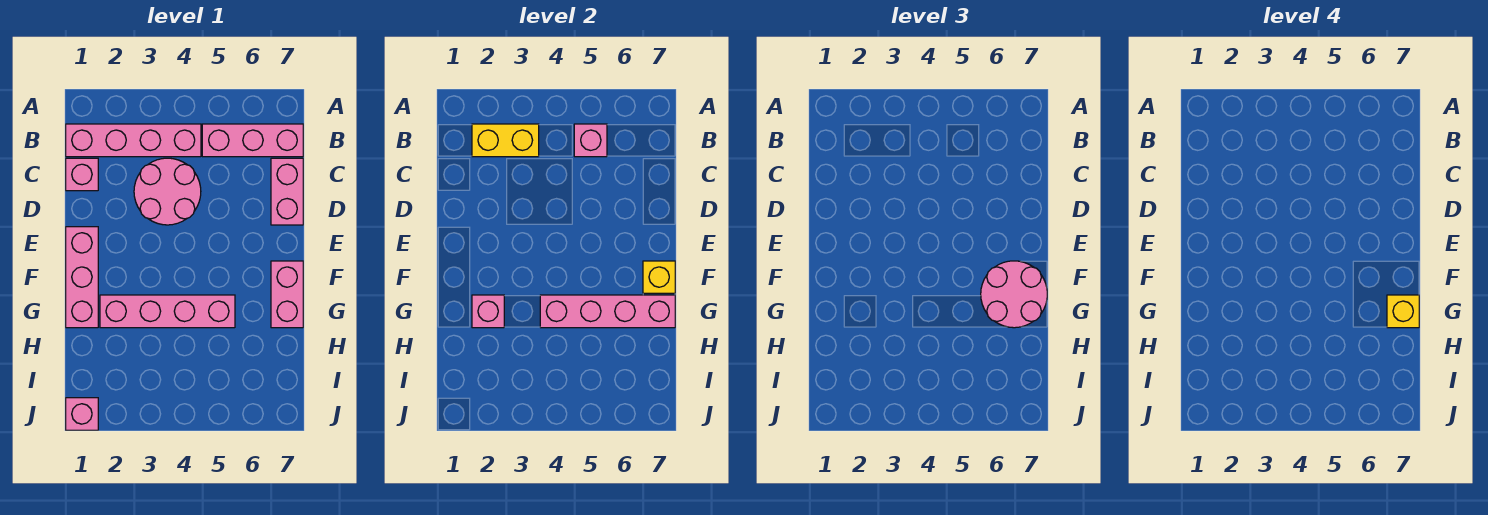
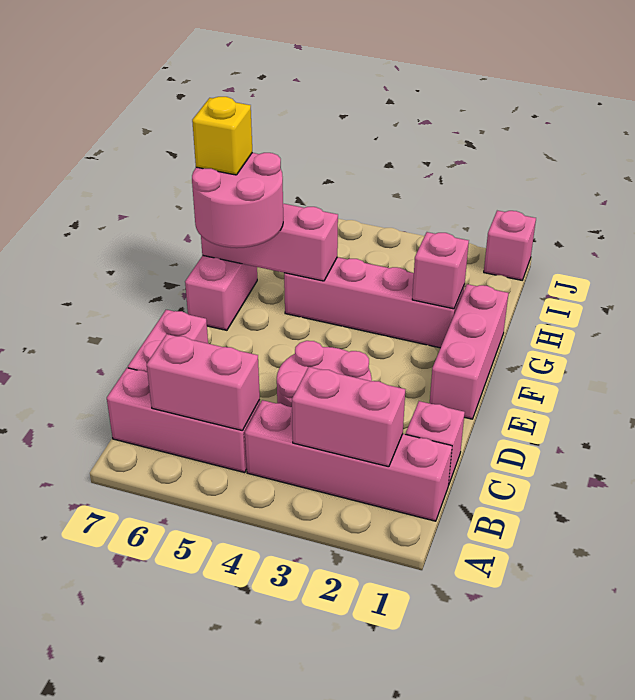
yellow brick B2:B3 level 2 -> pink brick B2:B3 level 2
pink brick B5 level 2 -> pink brick B5:B6 level 2
yellow brick F7 level 2 -> none
pink brick G4:G7 level 2 -> pink brick G5:G7 level 2

